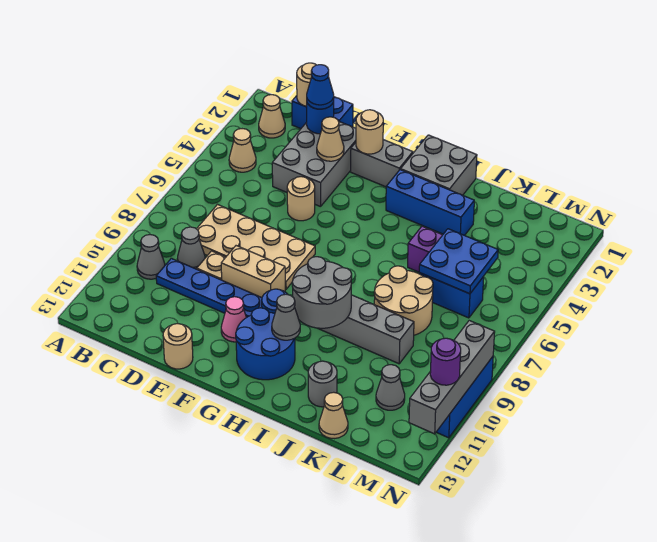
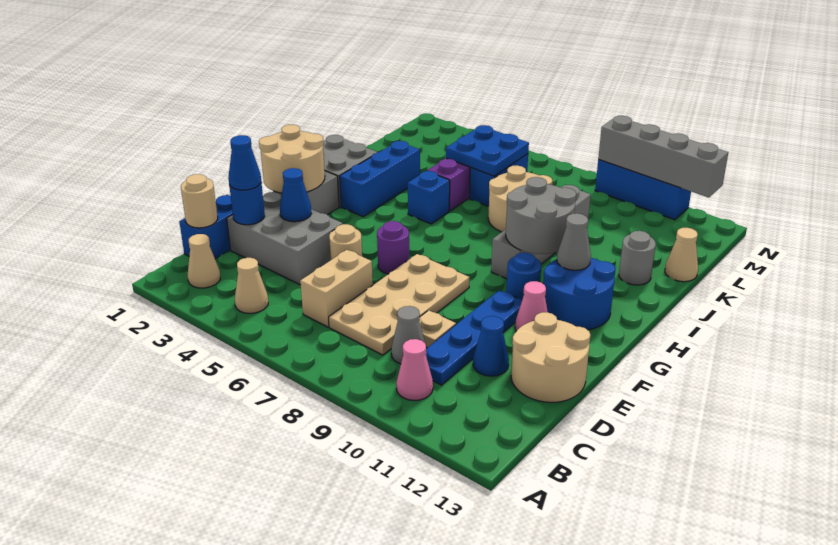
grey cone B10 level 1 -> pink cone B10 level 1
none -> blue cone D11 level 1
tan cone E3 level 2 -> blue cone E3 level 2
tan brick E9:F9 level 1 -> tan brick C6:D6 level 1
tan round brick E13 level 1 -> tan round brick D12:E13 level 1
tan round brick F2 level 2 -> tan round brick F1:G2 level 2
none -> blue brick I5 level 1
grey cone L11 level 1 -> none
purple round brick N11 level 3 -> purple round brick F6 level 1

